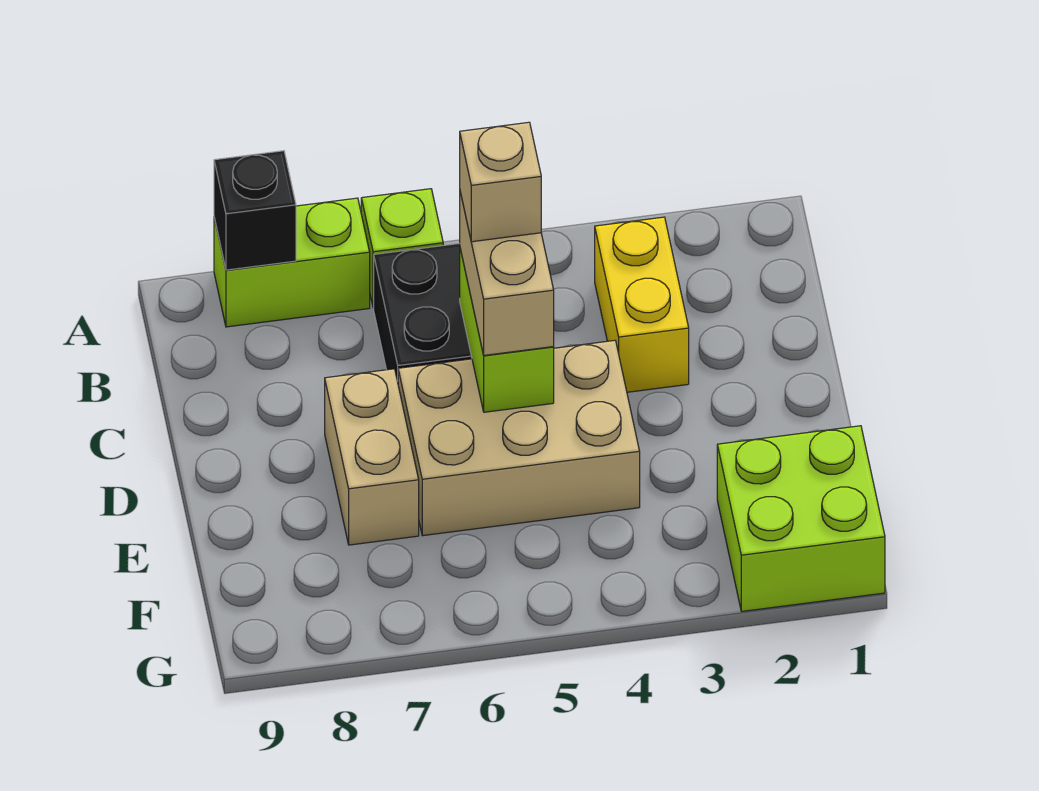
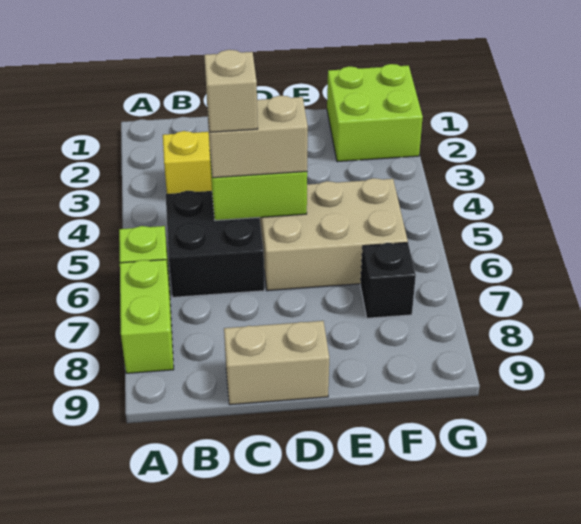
black brick A8 level 2 -> black brick F7 level 1
tan brick D4:E6 level 1 -> tan brick D5:F6 level 1
tan brick D7:E7 level 1 -> tan brick C9:D9 level 1

